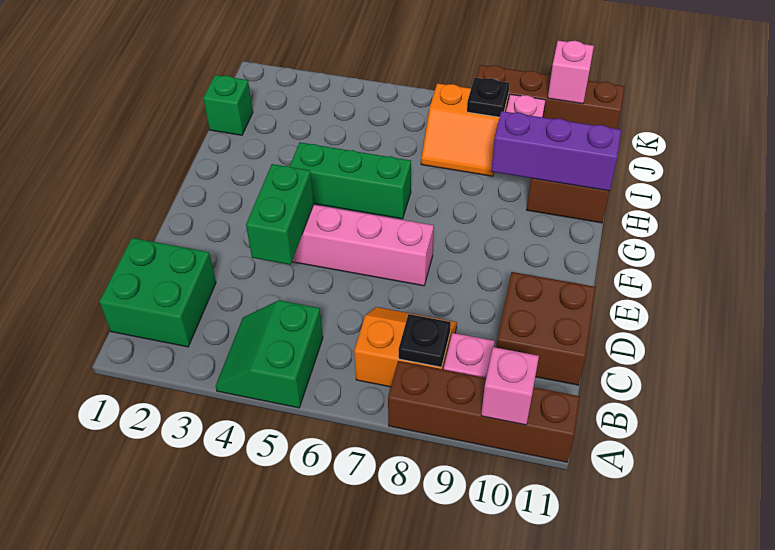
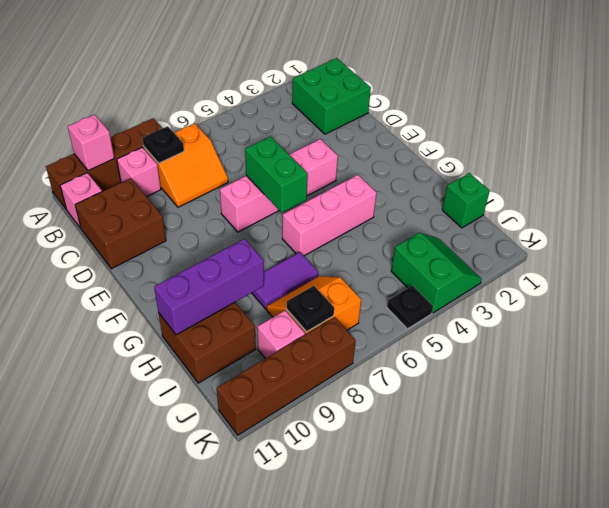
green slope A4:B5 level 1 top 5 -> green slope J3:K4 level 1 top 4
green brick D4:E4 level 2 -> green brick E6:F6 level 2
green brick G4:G6 level 1 -> pink brick G4:G6 level 1
none -> purple tile H7:H8 level 1
none -> black plate K5 level 1
pink brick K10 level 2 -> pink brick B11 level 1

